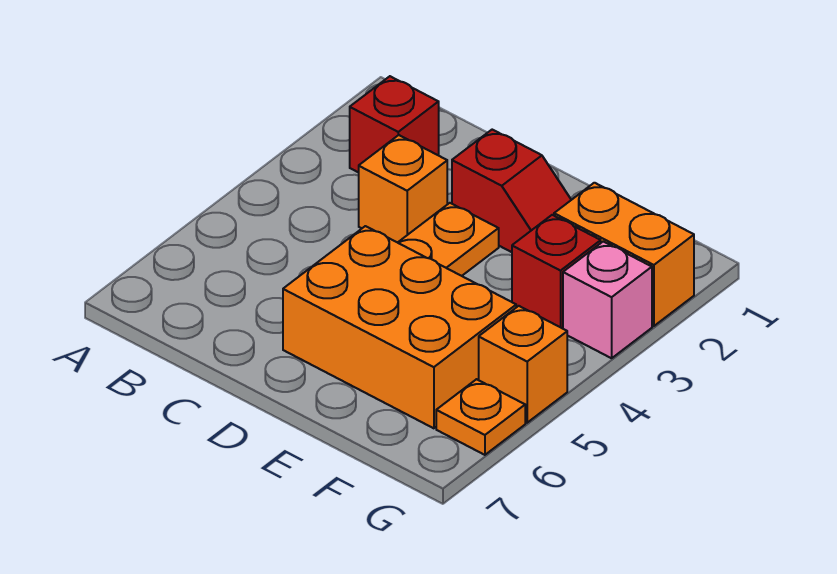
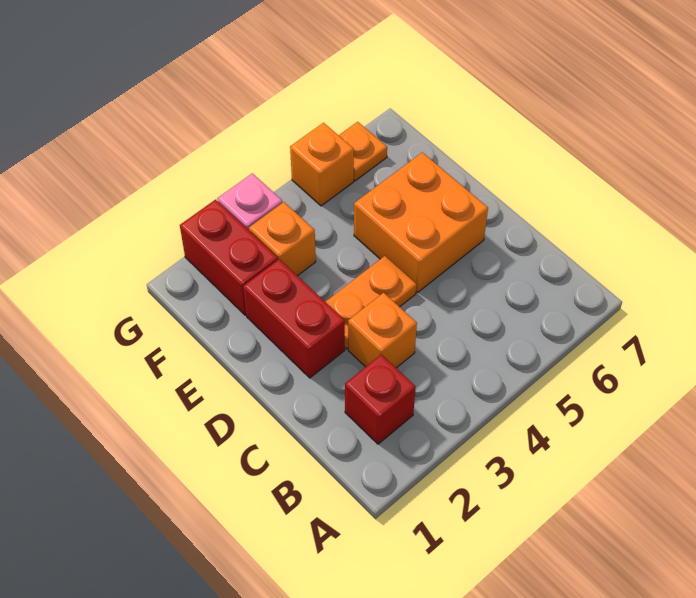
red slope D2:E2 level 1 top D -> red brick D2:E2 level 1
orange brick D5:F6 level 1 -> orange brick D5:E6 level 1
orange brick F2:G2 level 1 -> red brick F2:G2 level 1
red brick F3 level 1 -> orange brick F3 level 1

